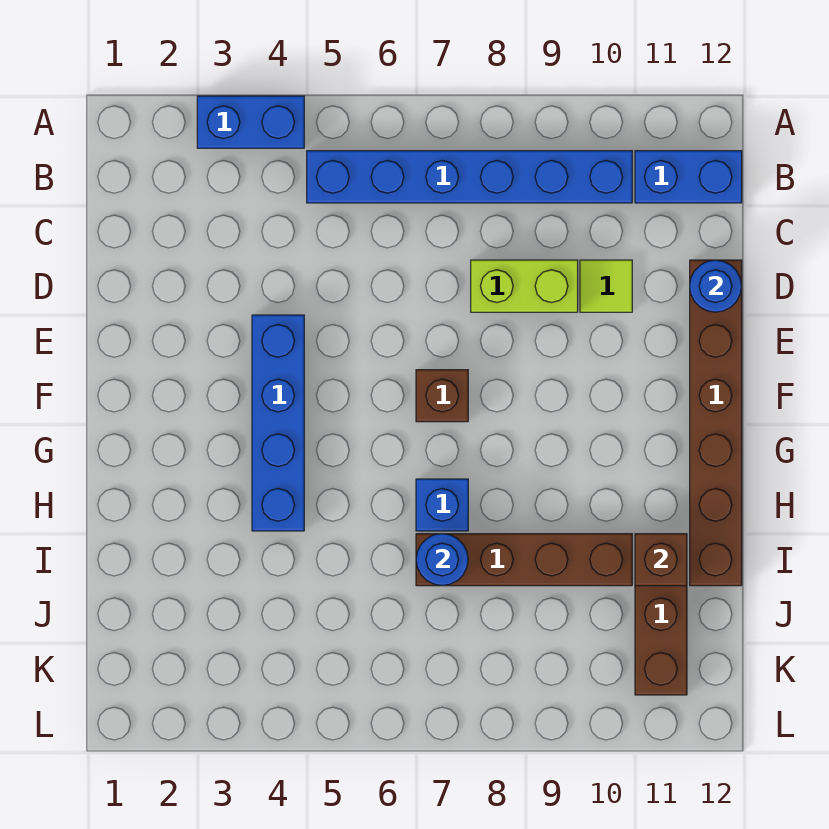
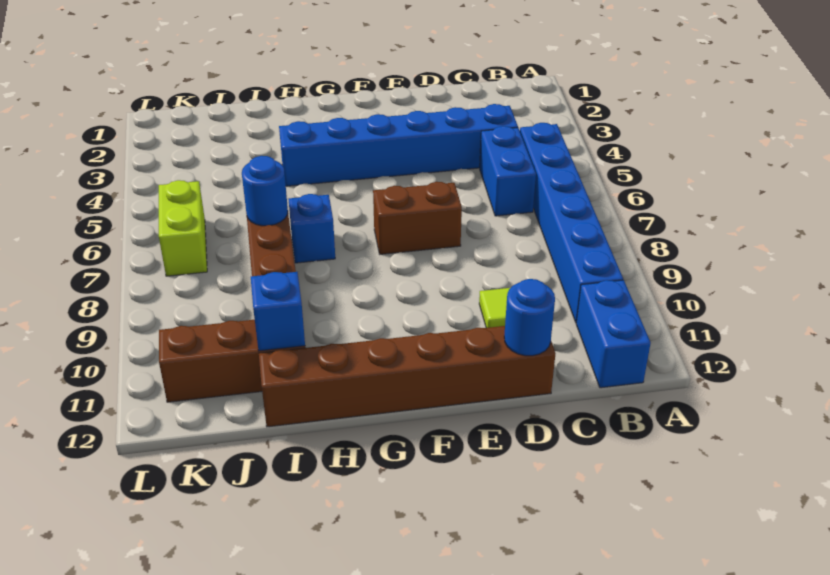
blue brick A3:A4 level 1 -> blue brick C5:C6 level 1
lime brick D8:D9 level 1 -> lime brick K6:K7 level 1
blue brick E4:H4 level 1 -> blue brick C4:H4 level 1
brown brick F7 level 1 -> brown brick E7:F7 level 1
brown brick I11 level 2 -> blue brick I11 level 2

